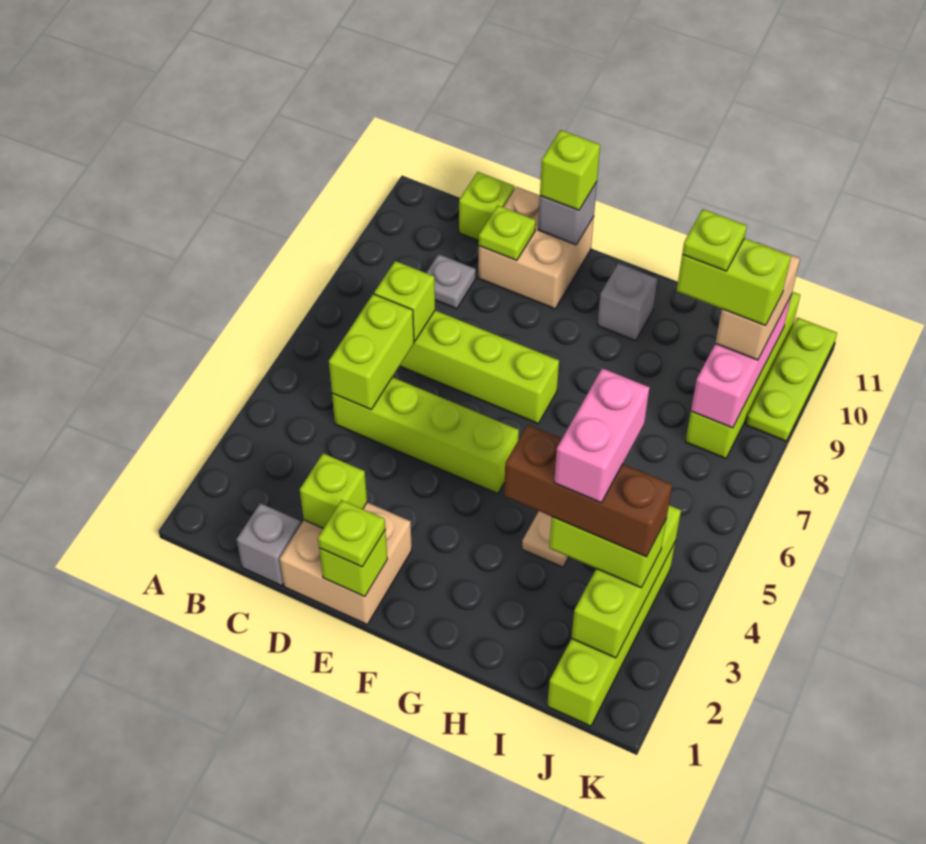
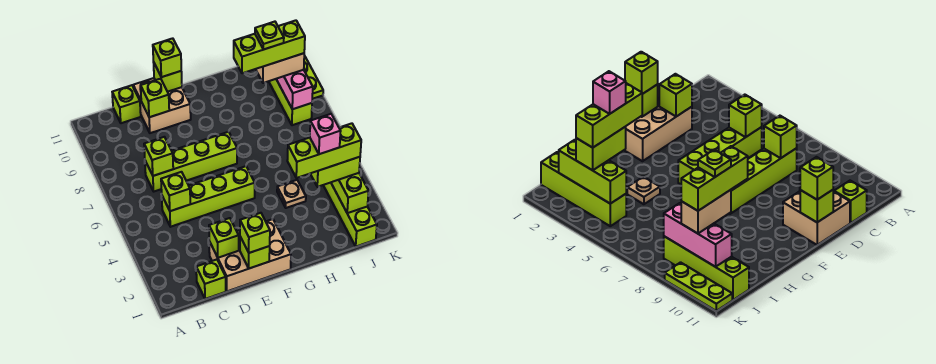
grey brick C1 level 1 -> lime brick C1 level 1
lime brick C5:C6 level 2 -> lime brick C5 level 2
grey plate C9 level 1 -> none
tan brick D1:E2 level 1 -> tan brick D1:F2 level 1
lime plate D10 level 2 -> lime brick D10 level 2
lime plate E1 level 3 -> lime brick E1 level 3
grey brick E11 level 2 -> lime brick E11 level 2
grey brick G10 level 1 -> none
brown brick H3:J3 level 4 -> lime brick H3:J3 level 4
pink brick I3:I4 level 5 -> pink brick I3 level 5
lime brick I9:J9 level 4 -> lime brick H9:J9 level 4
tan brick J9:J10 level 3 -> tan brick I9:J9 level 3

